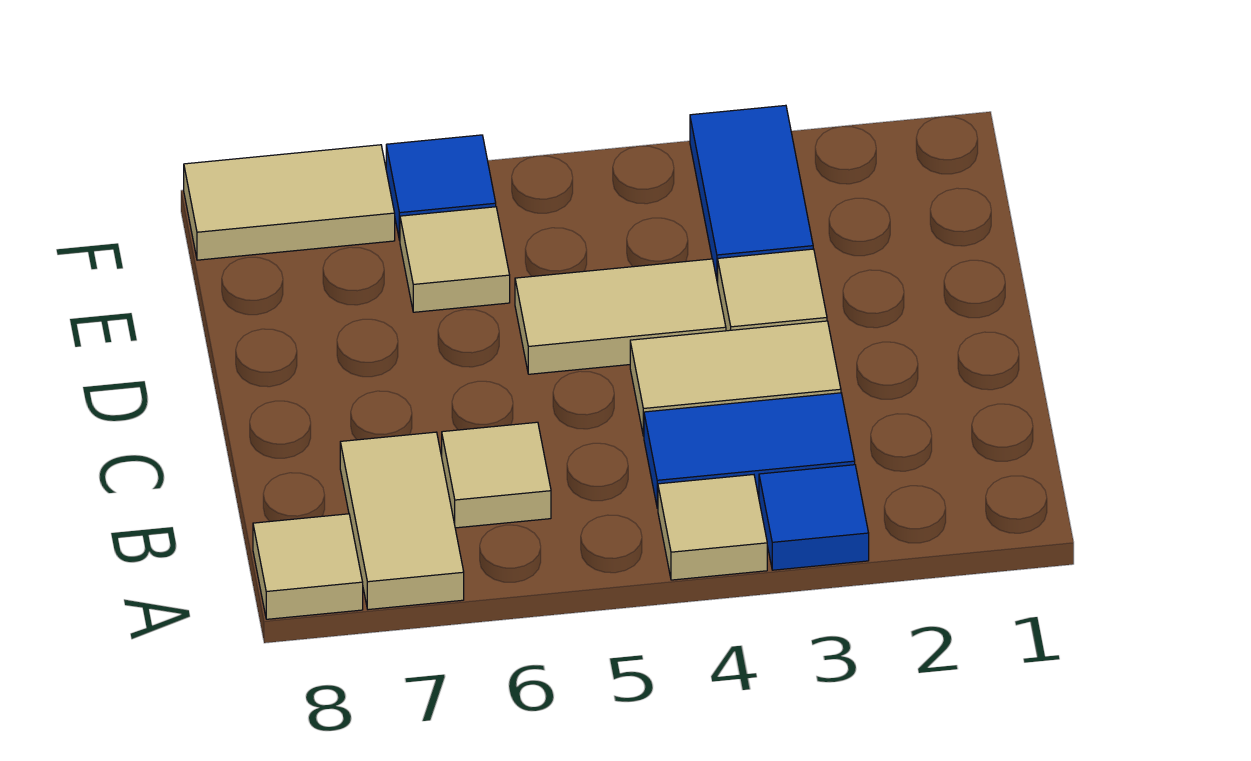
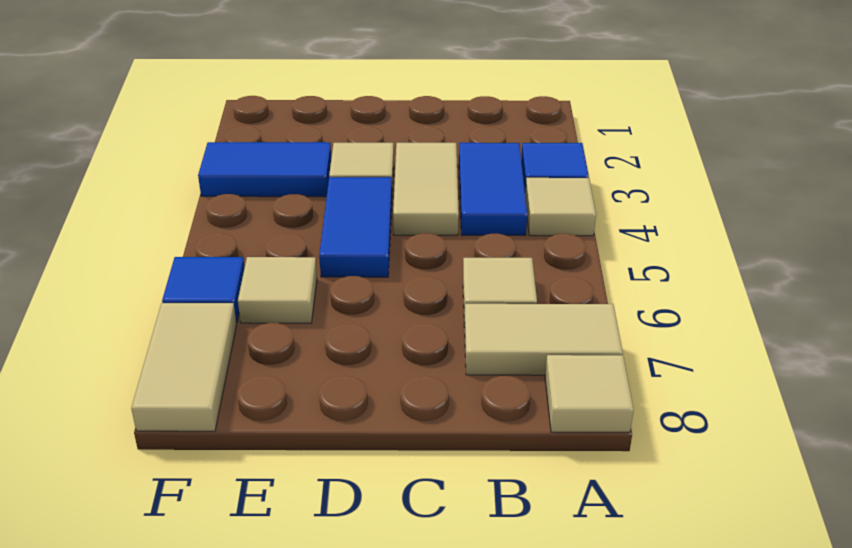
tan tile D4:D5 level 1 -> blue tile D4:D5 level 1

